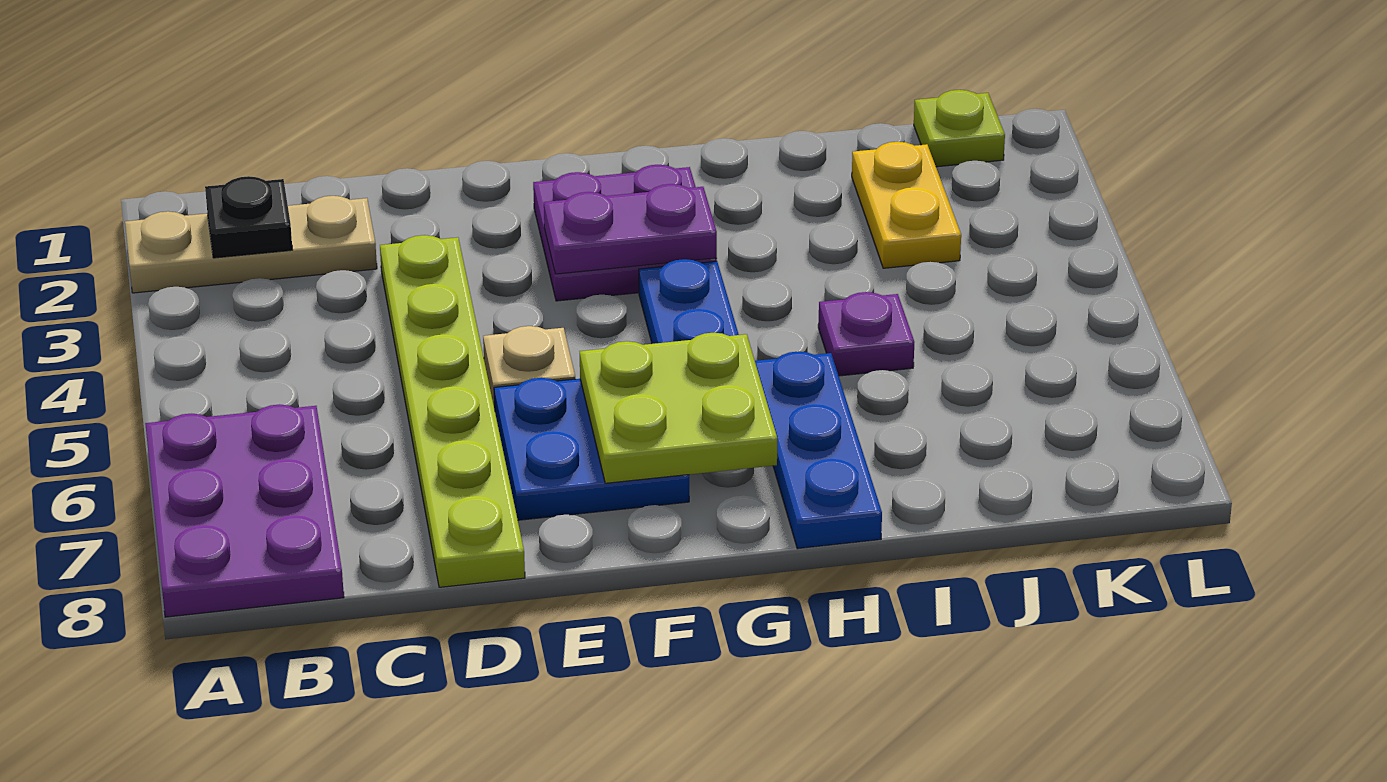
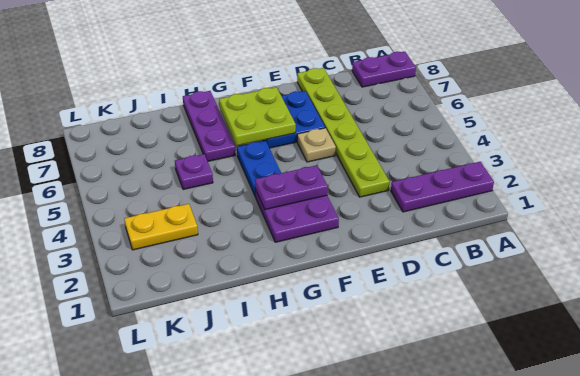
tan plate A2:C2 level 1 -> purple plate A2:C2 level 1
purple plate A6:B8 level 1 -> purple plate A8:B8 level 1
black plate B2 level 2 -> none
blue plate H6:H8 level 1 -> purple plate H6:H8 level 1
yellow plate J2:J3 level 1 -> yellow plate J3:K3 level 1
lime plate K1 level 1 -> none

